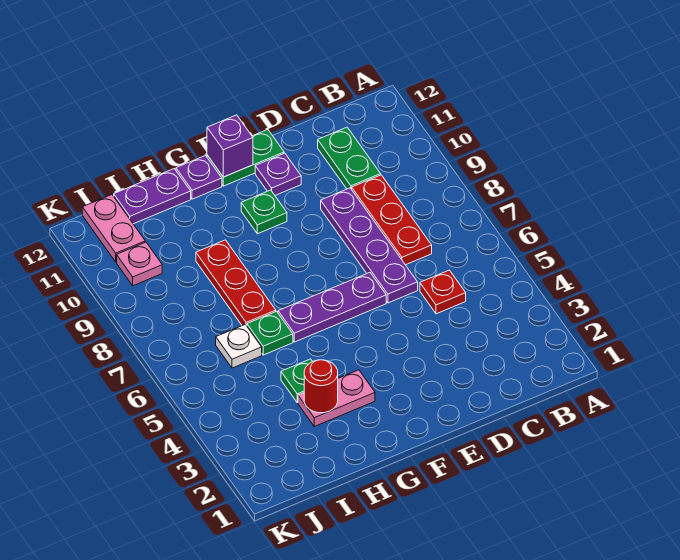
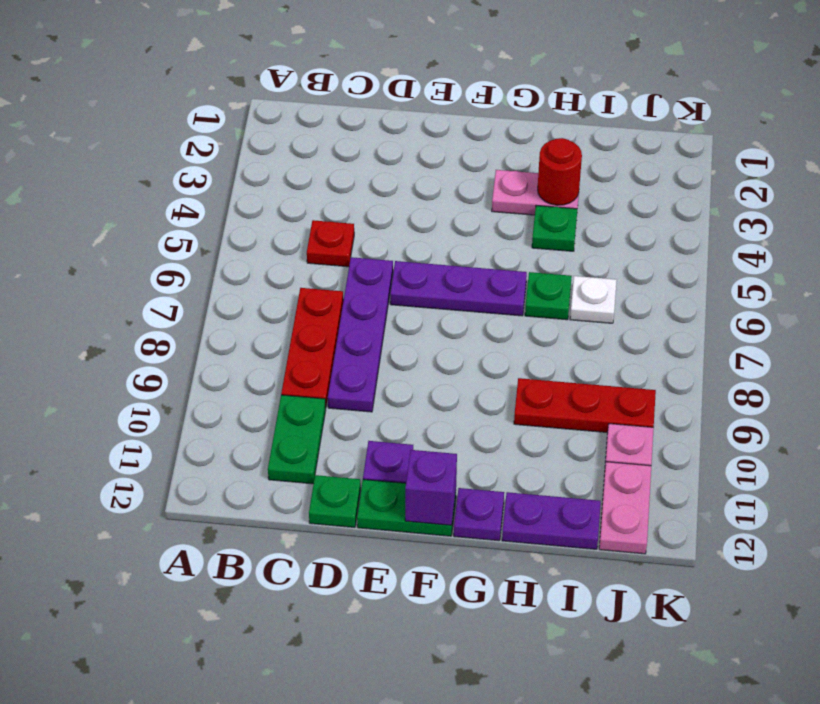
green plate F10 level 1 -> green plate D12 level 1
red plate H7:H9 level 1 -> red plate H9:J9 level 1

